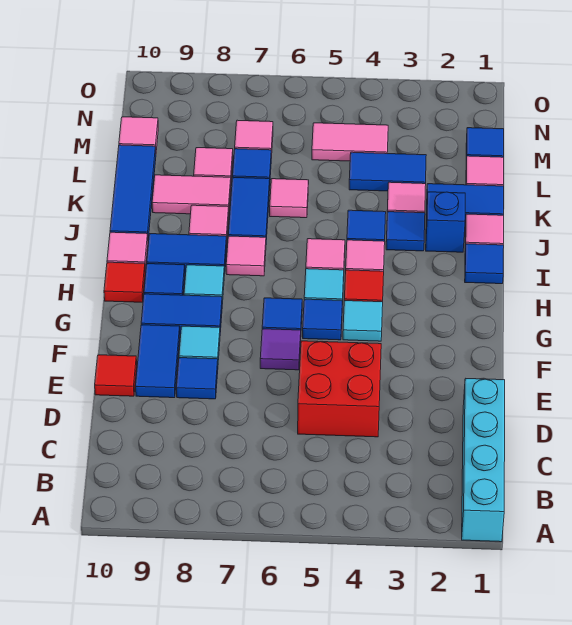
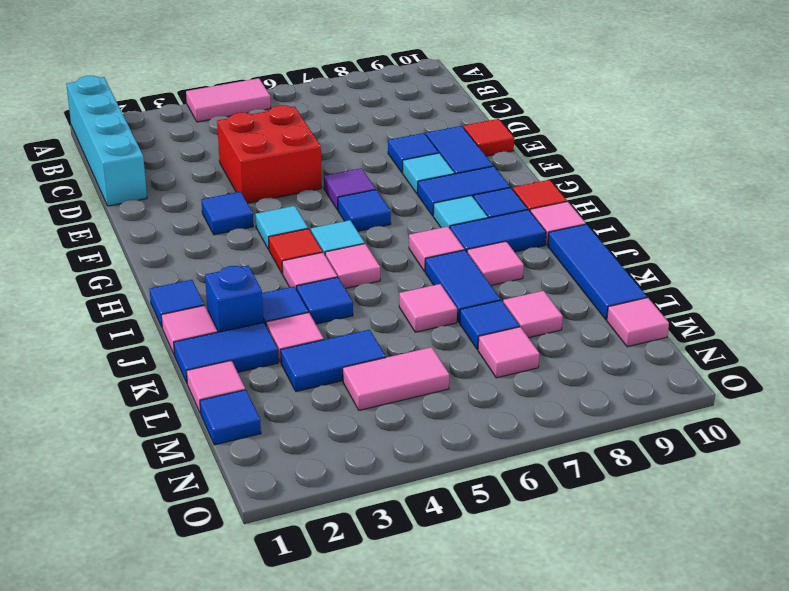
blue tile G5 level 1 -> blue tile F3 level 1
pink tile K8:K9 level 1 -> pink tile A4:A5 level 1

